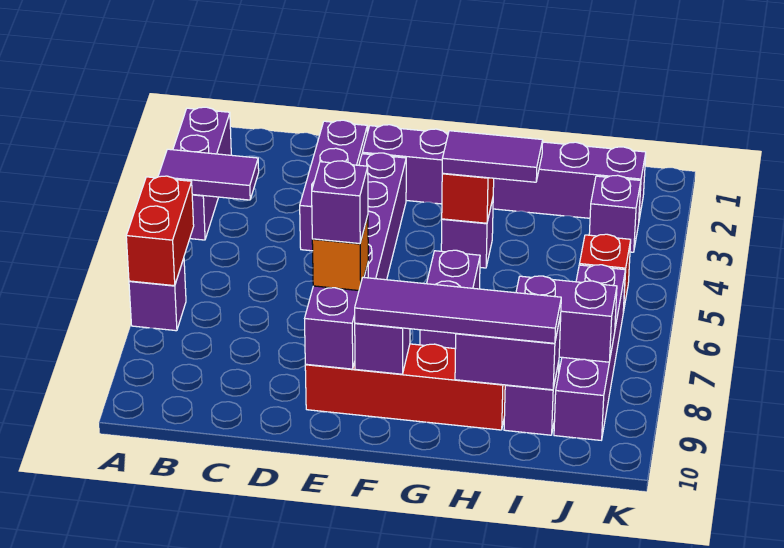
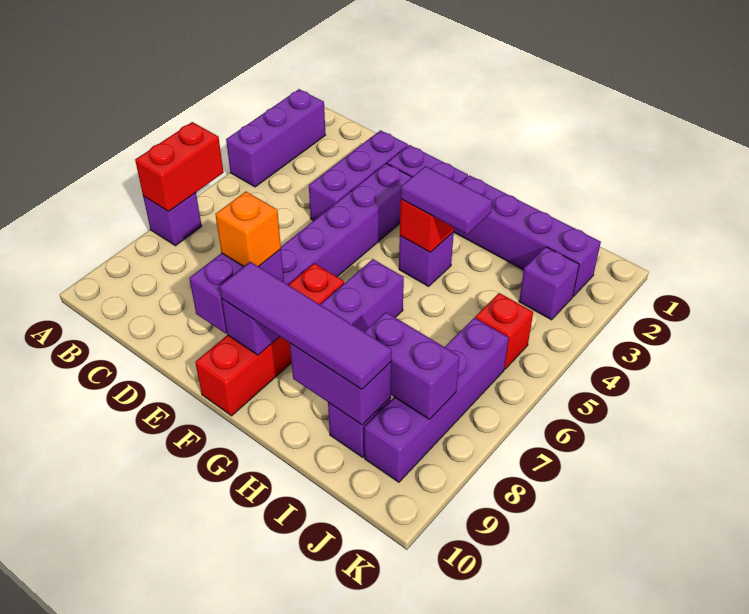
purple tile A4:B4 level 2 -> none
purple brick E8 level 4 -> none
red brick E9:H9 level 1 -> red brick F7:F10 level 1

